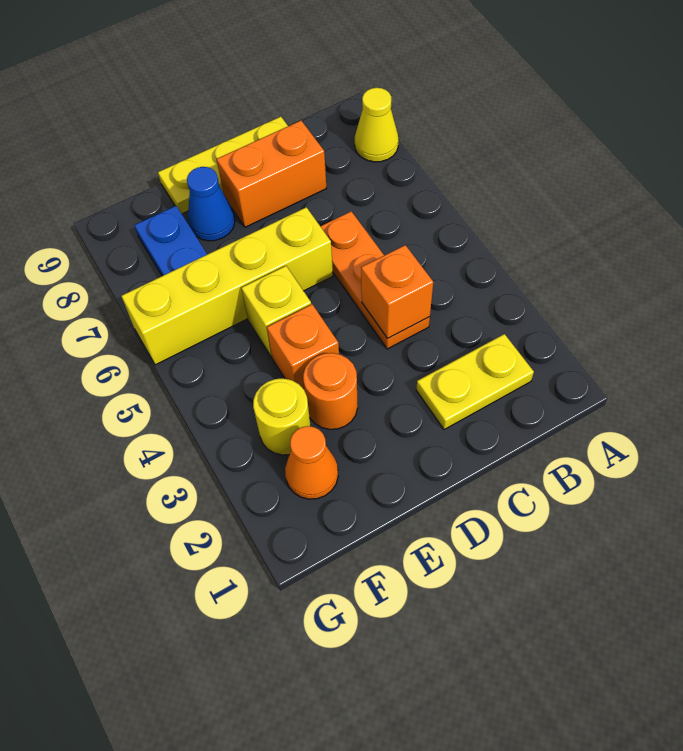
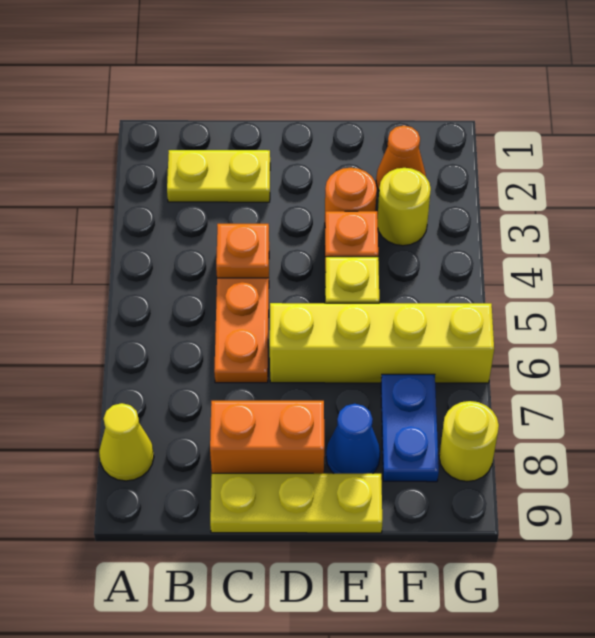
orange brick C4 level 2 -> orange plate C4 level 2
none -> yellow round brick G8 level 1

